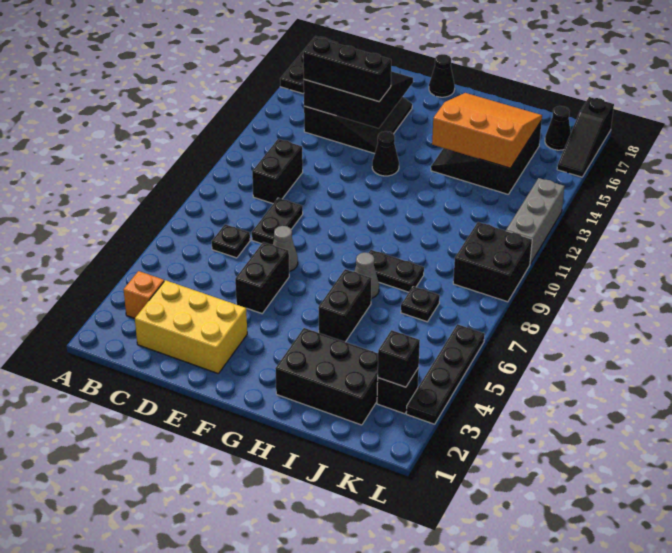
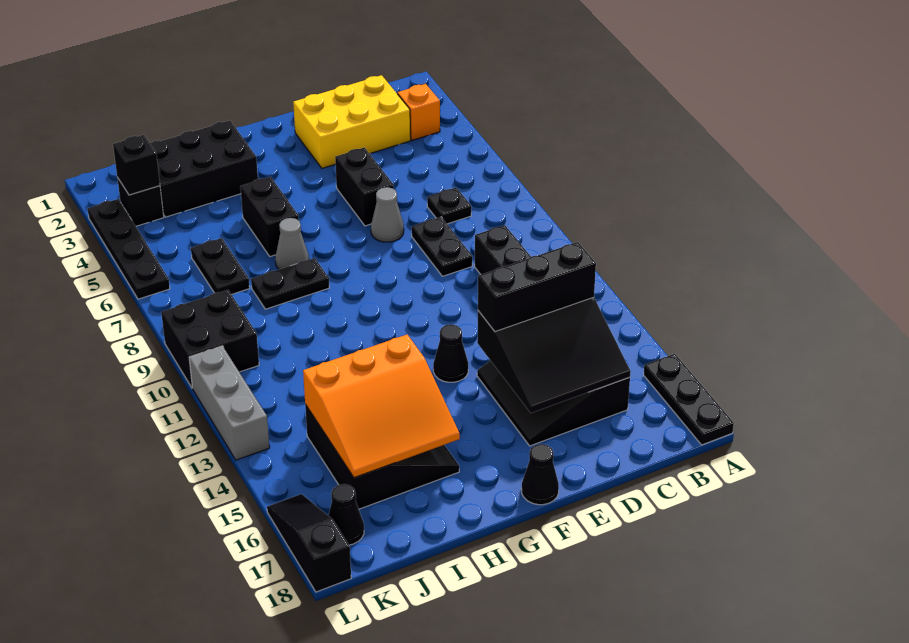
black plate J7 level 1 -> black plate J6:J7 level 1

